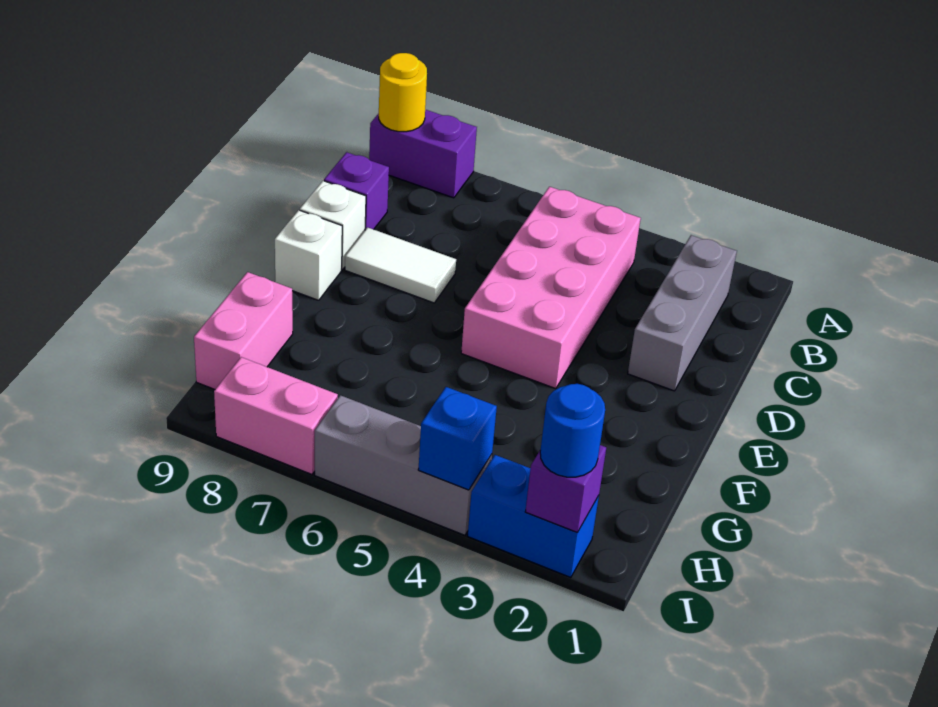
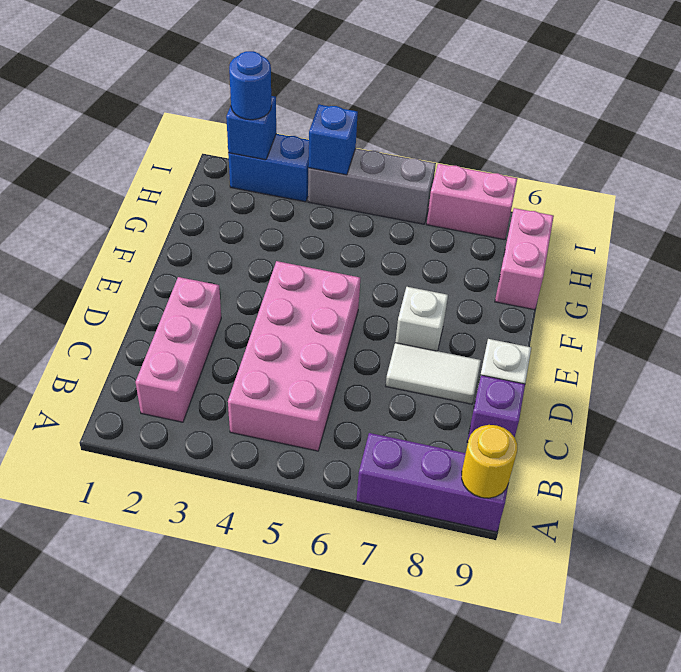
purple brick A8:A9 level 1 -> purple brick A7:A9 level 1
grey brick B2:D2 level 1 -> pink brick B2:D2 level 1
white brick E9 level 1 -> white brick E7 level 1
purple brick I2 level 2 -> blue brick I2 level 2

